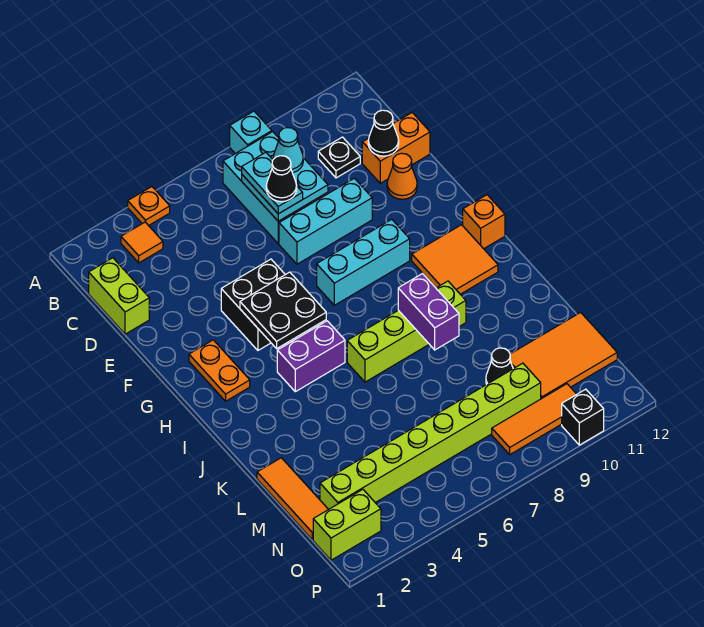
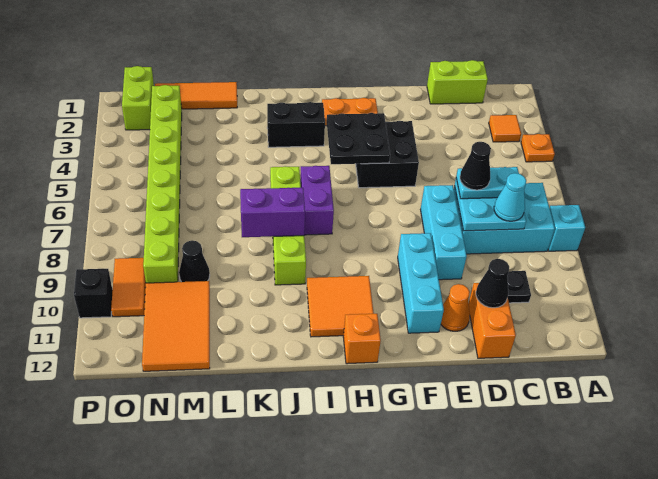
cyan brick G7:G9 level 1 -> cyan brick F9:F11 level 1
none -> black brick I3:J3 level 1
purple brick I4:I5 level 1 -> purple brick I6:I7 level 1
orange tile O8:O10 level 1 -> orange tile O9:O10 level 1

